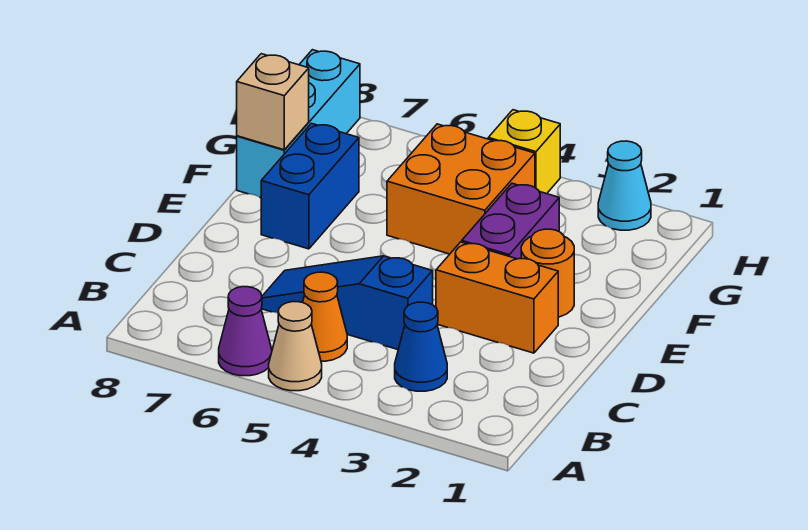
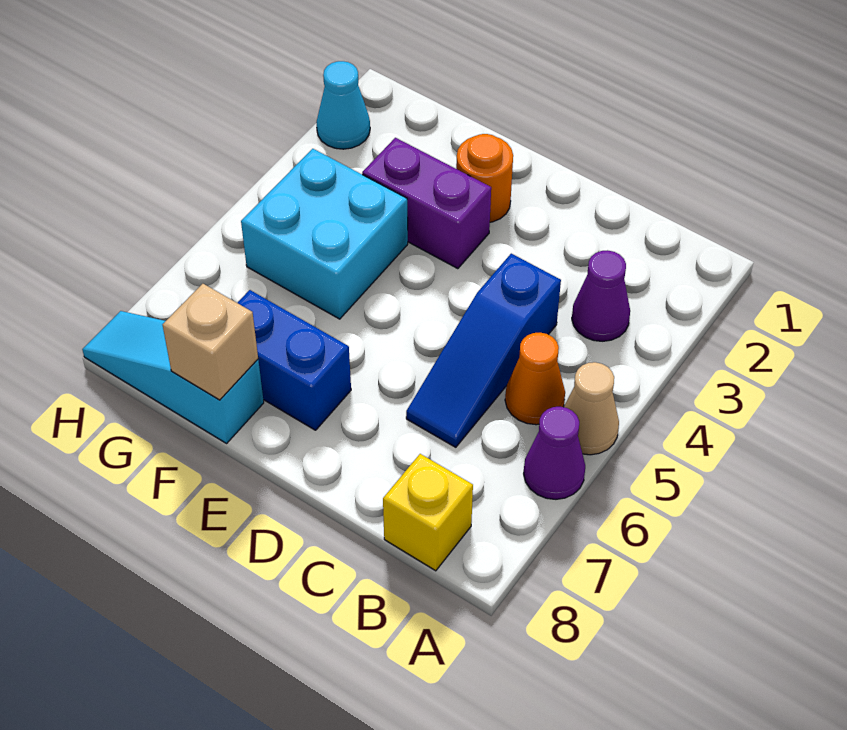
blue cone B3 level 1 -> purple cone B3 level 1
orange brick D2:D3 level 1 -> none
orange brick F4:G5 level 1 -> cyan brick F4:G5 level 1
cyan brick F8:H8 level 1 -> cyan slope F8:H8 level 1 top F
yellow brick H4 level 1 -> yellow brick B8 level 1

